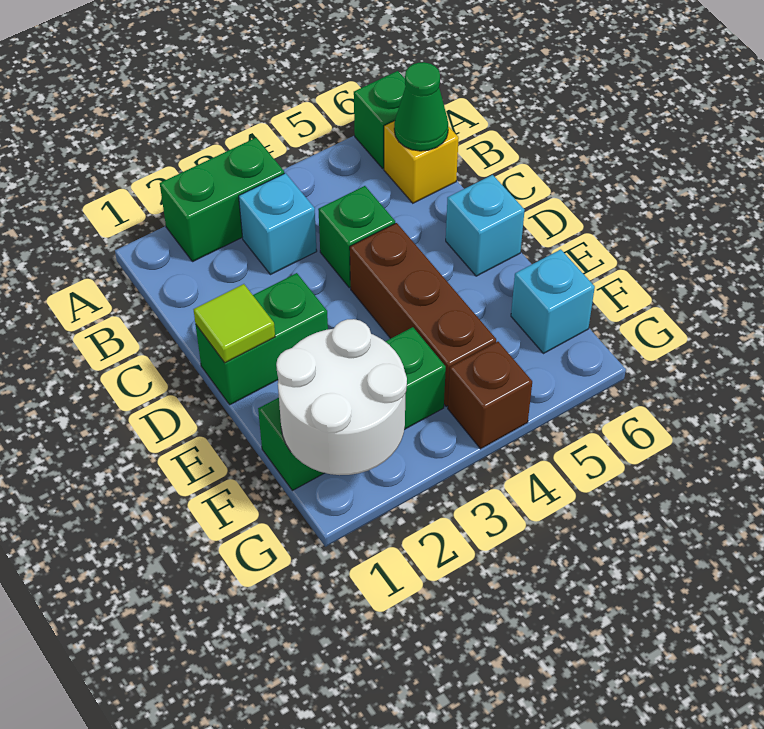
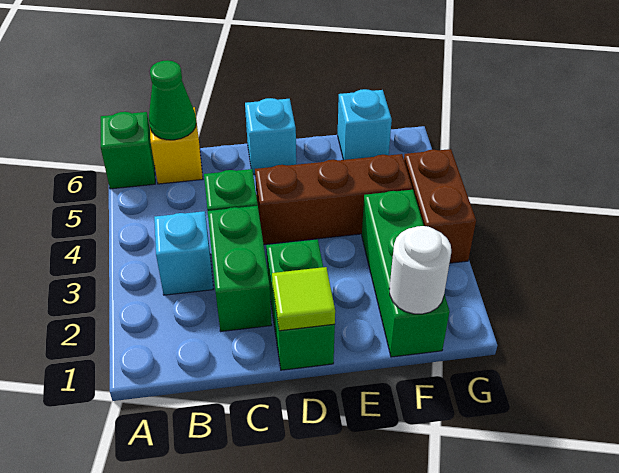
green brick A2:A3 level 1 -> green brick C2:C3 level 1
white round brick F1:G2 level 2 -> white round brick F1 level 2
brown brick G4 level 1 -> brown brick G3:G4 level 1

